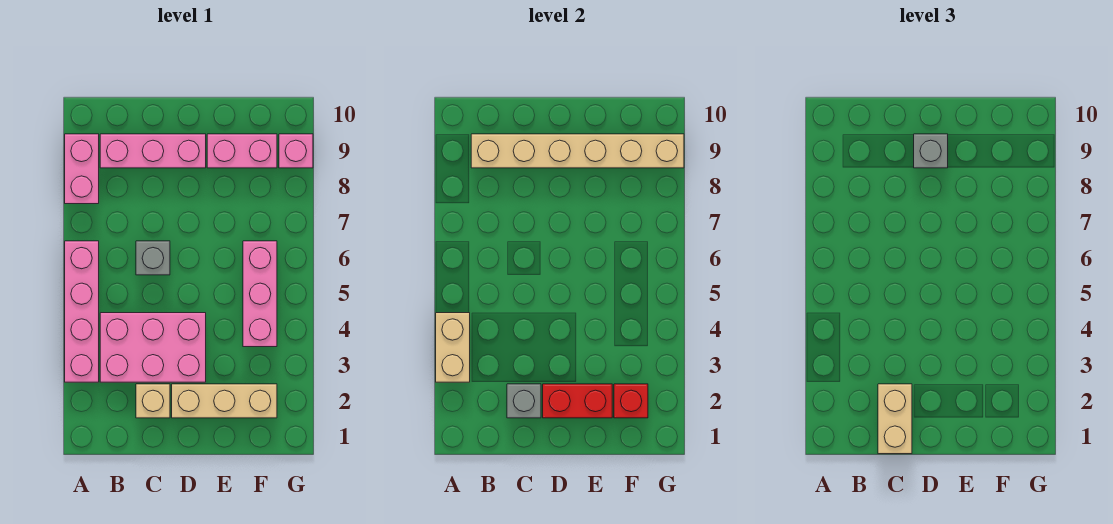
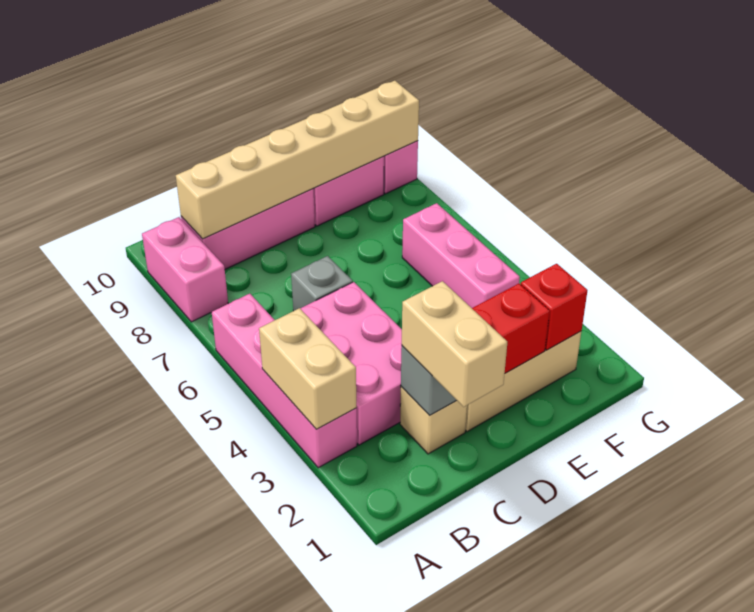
pink brick B3:D4 level 1 -> pink brick B3:C5 level 1
grey brick D9 level 3 -> none

